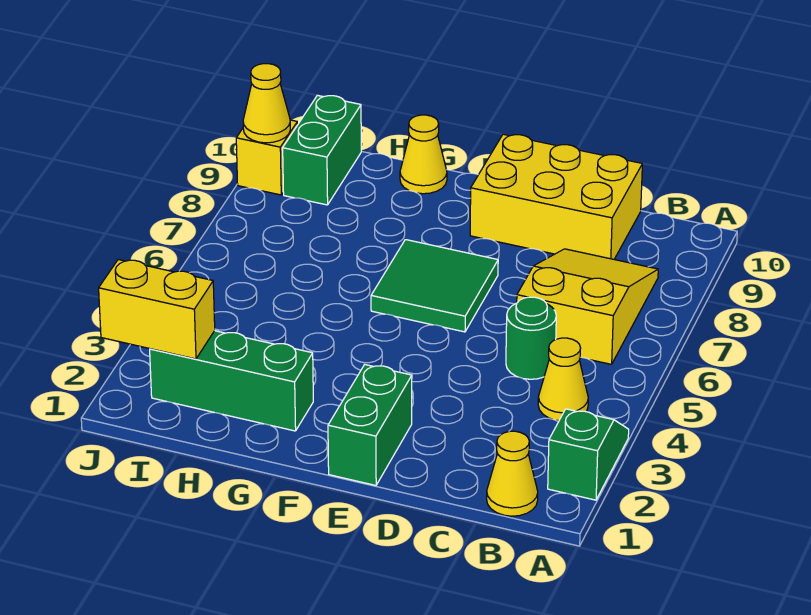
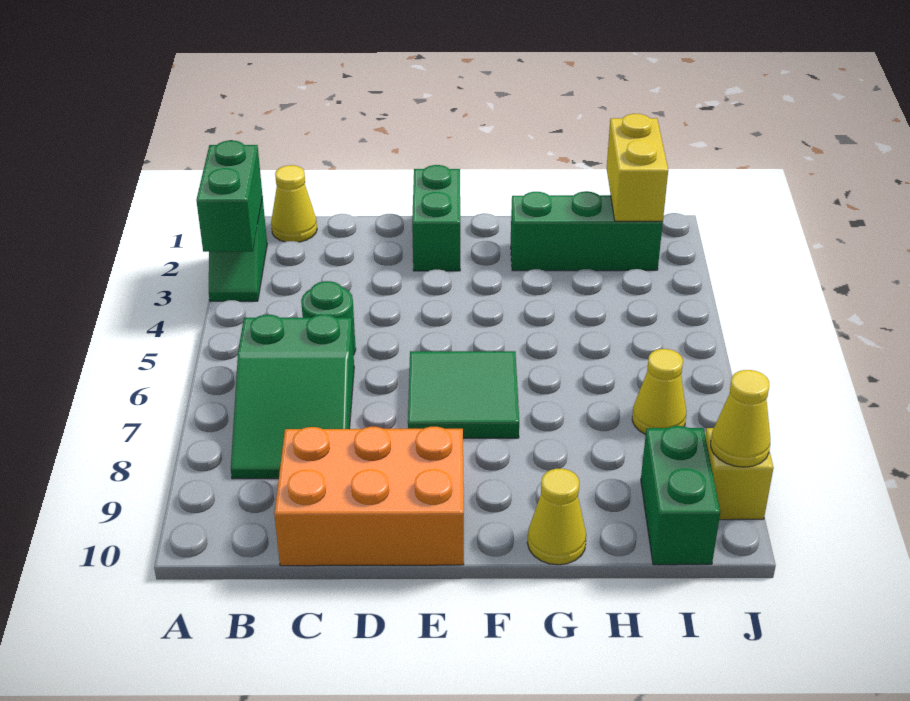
none -> green brick A2:A3 level 2
yellow cone B4 level 1 -> yellow cone I7 level 1
yellow slope B6:C8 level 1 top 6 -> green slope B6:C8 level 1 top 6
yellow brick C9:E10 level 1 -> orange brick C9:E10 level 1
yellow brick I2:J2 level 2 -> yellow brick I1:I2 level 2

